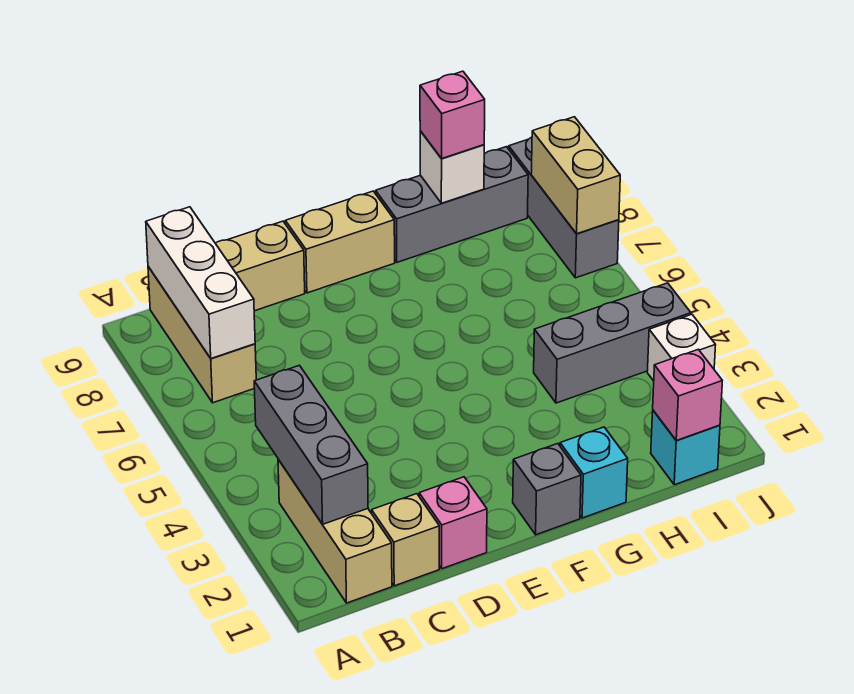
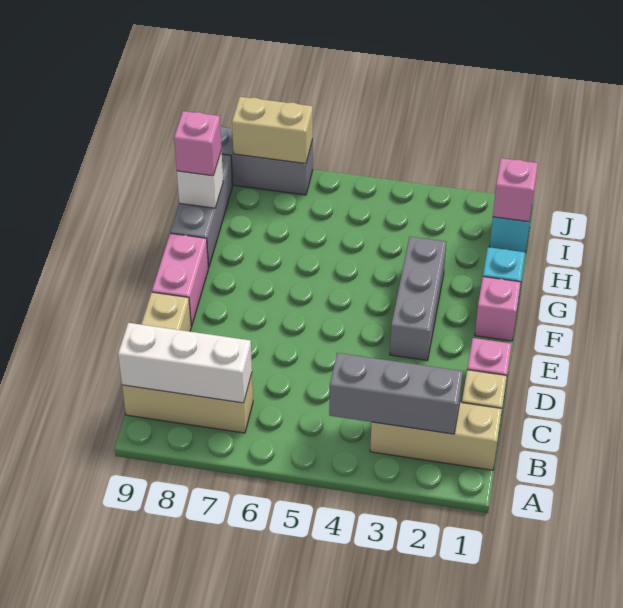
tan brick E9:F9 level 1 -> pink brick E9:F9 level 1
grey brick F1 level 1 -> pink brick F1 level 1
grey brick H4:J4 level 1 -> grey brick E3:G3 level 1
white brick J3 level 1 -> none

